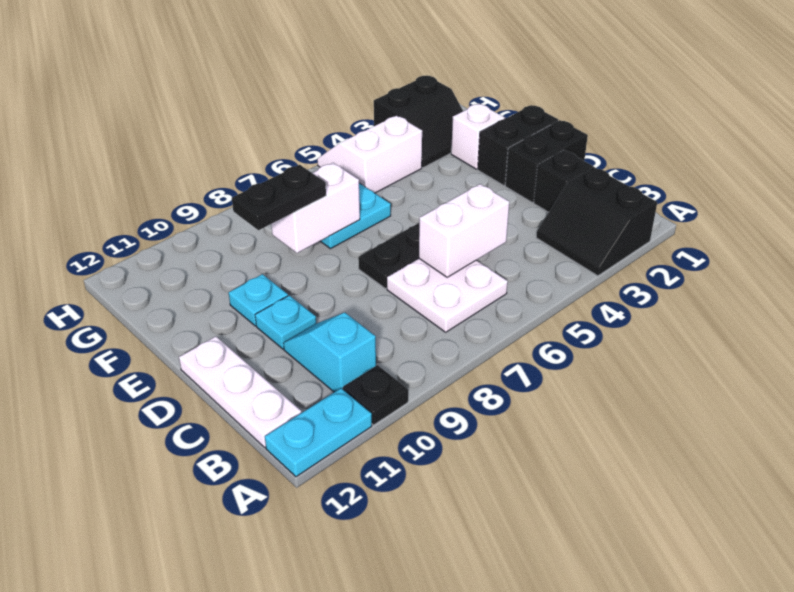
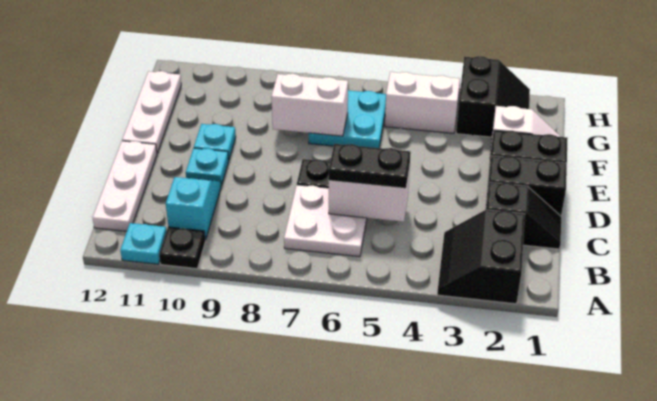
cyan plate A11:A12 level 1 -> cyan plate A11 level 1
none -> white plate E12:G12 level 1
black plate F8:F9 level 3 -> black plate C5:C6 level 3
black slope G2:H3 level 1 top H -> black slope G2:H3 level 1 top 3

